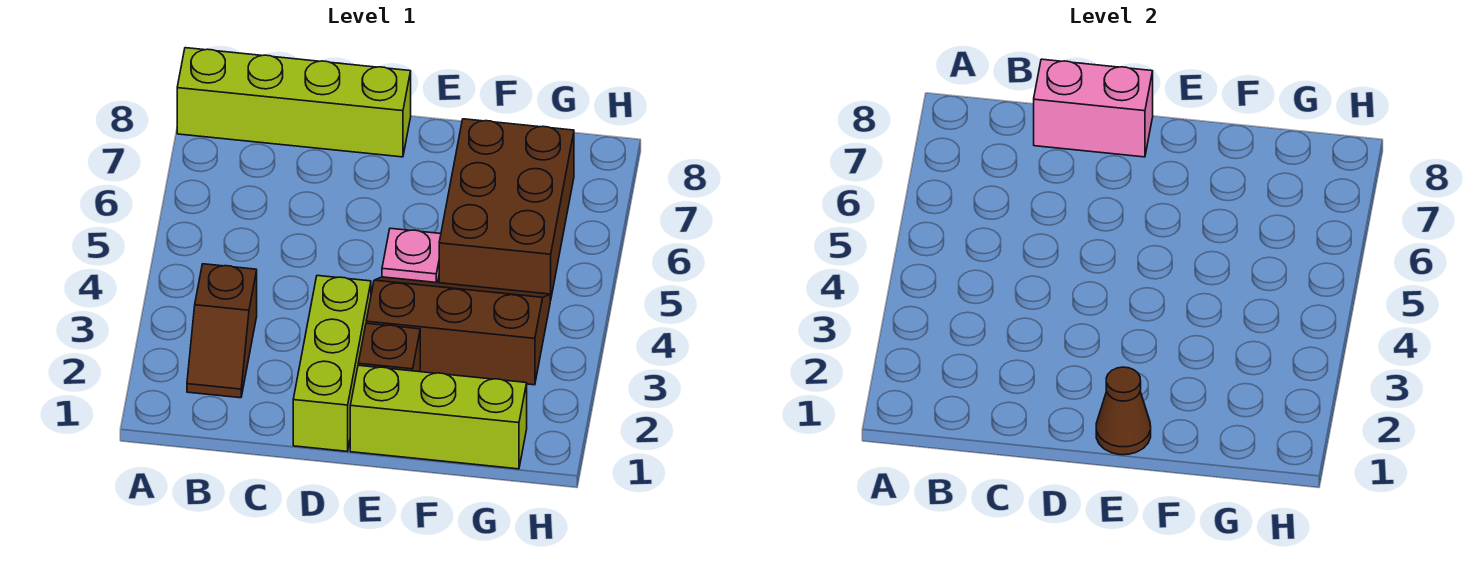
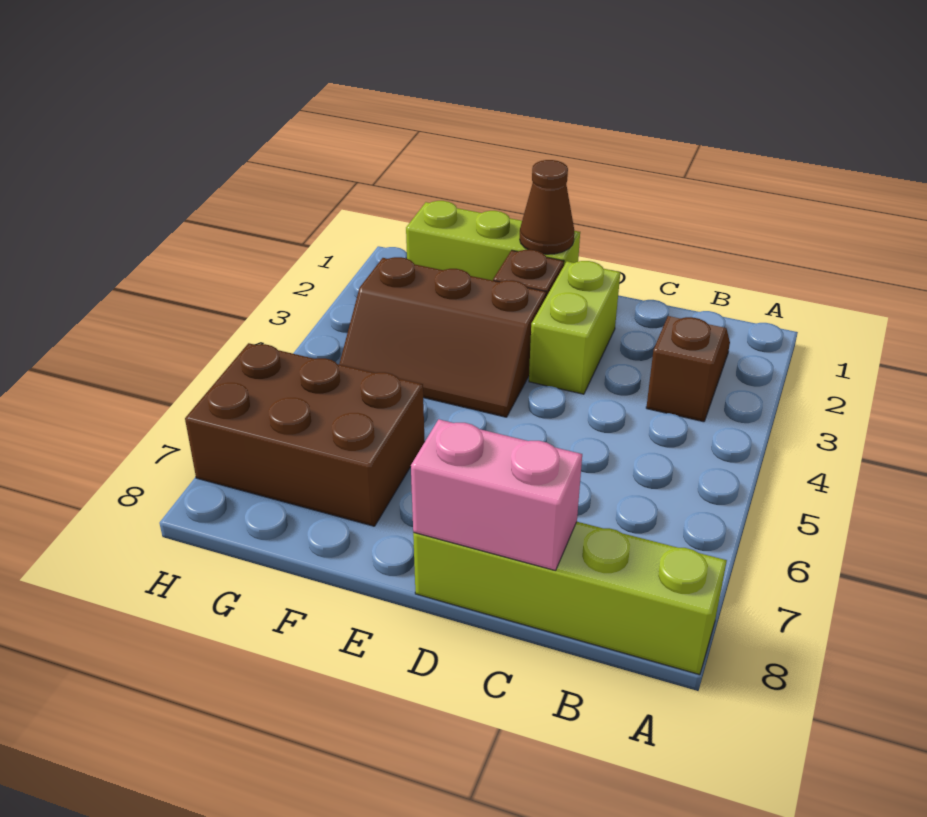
lime brick D1:D3 level 1 -> lime brick D2:D3 level 1
pink plate E5 level 1 -> none
brown brick F5:G7 level 1 -> brown brick F6:H7 level 1

